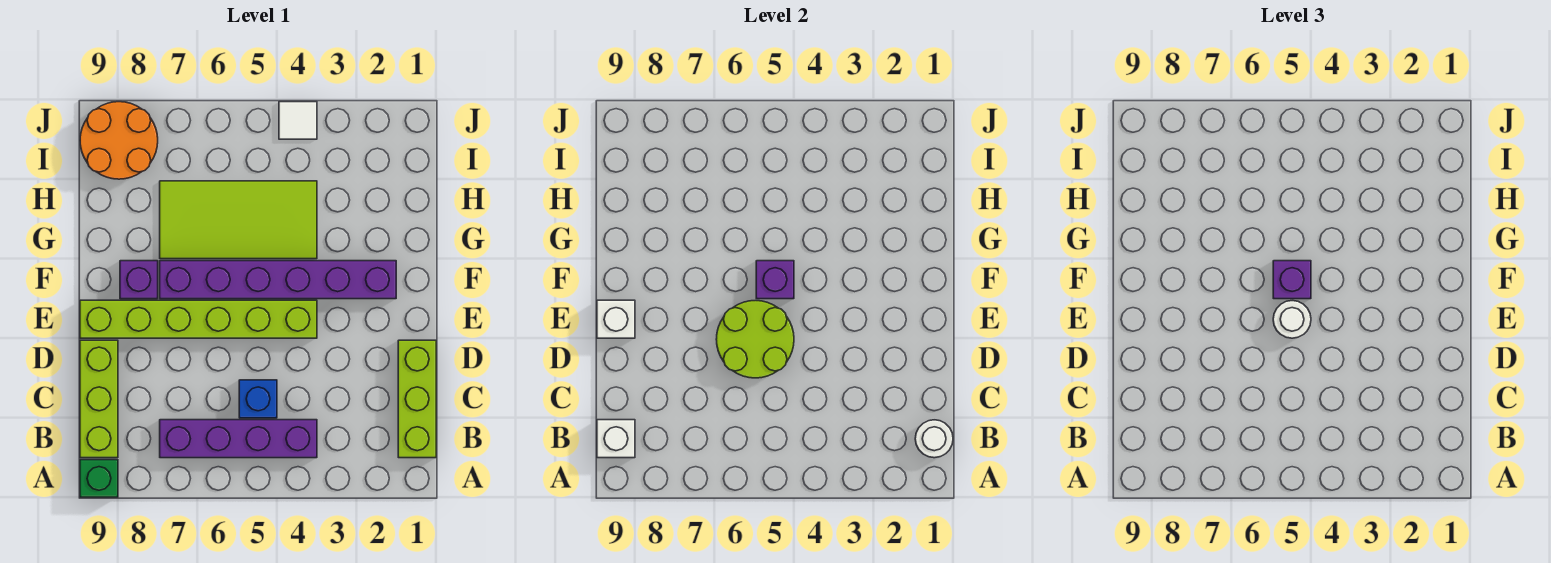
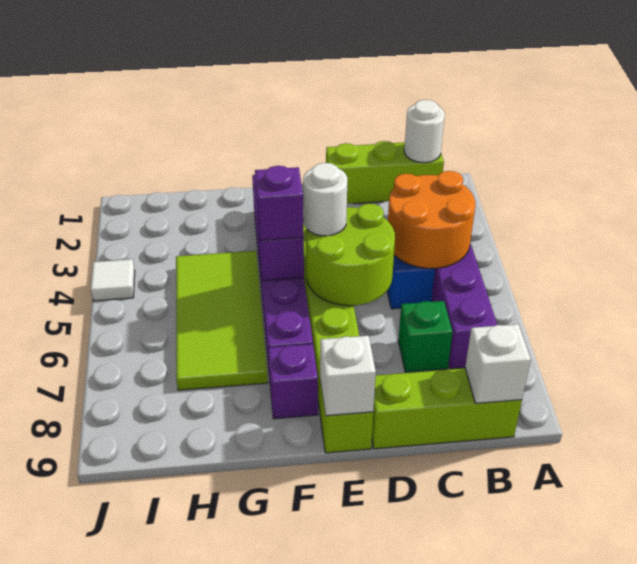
green brick A9 level 1 -> green brick C7 level 1
orange round brick I8:J9 level 1 -> orange round brick B4:C5 level 2

